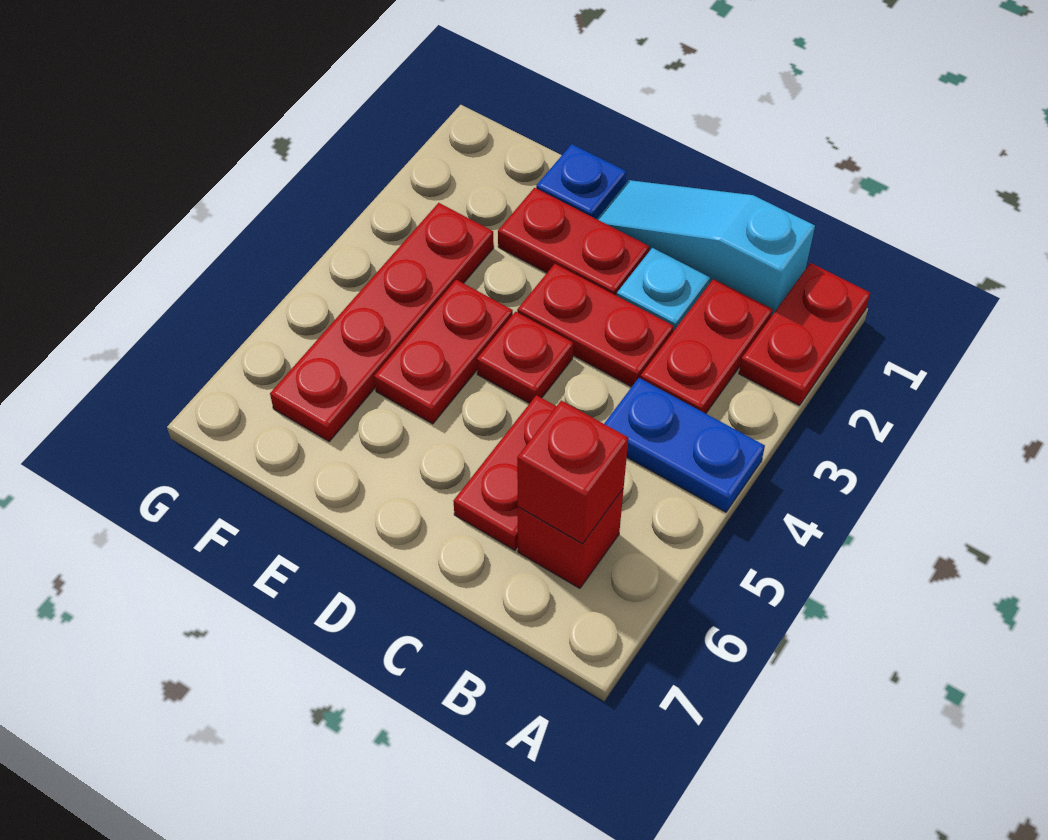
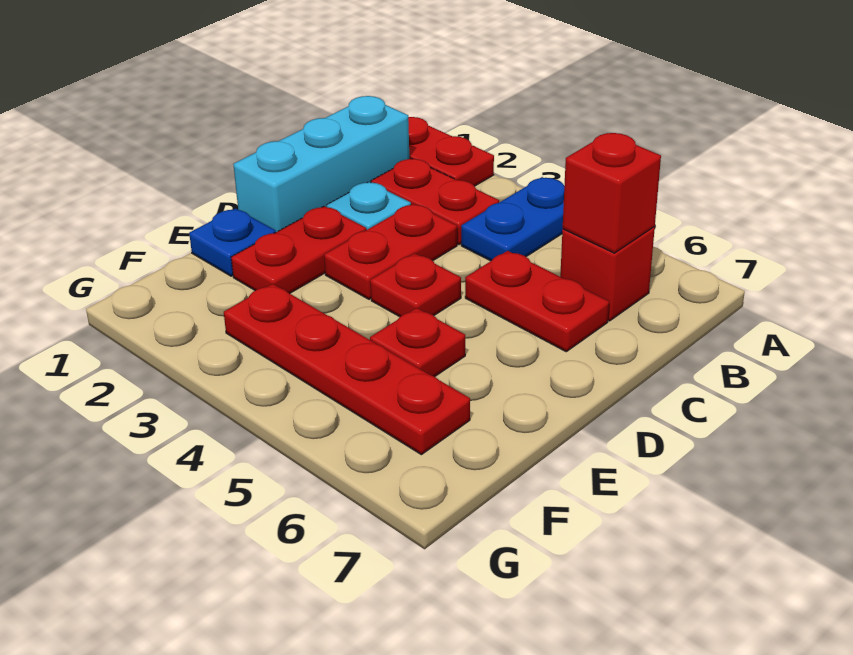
cyan slope B1:D1 level 1 top B -> cyan brick B1:D1 level 1
red plate E4:E5 level 1 -> red plate E5 level 1

